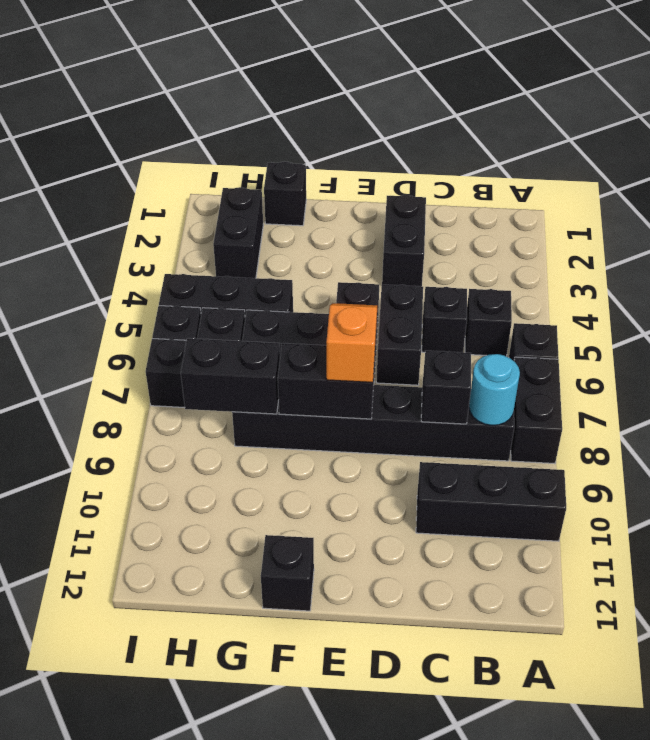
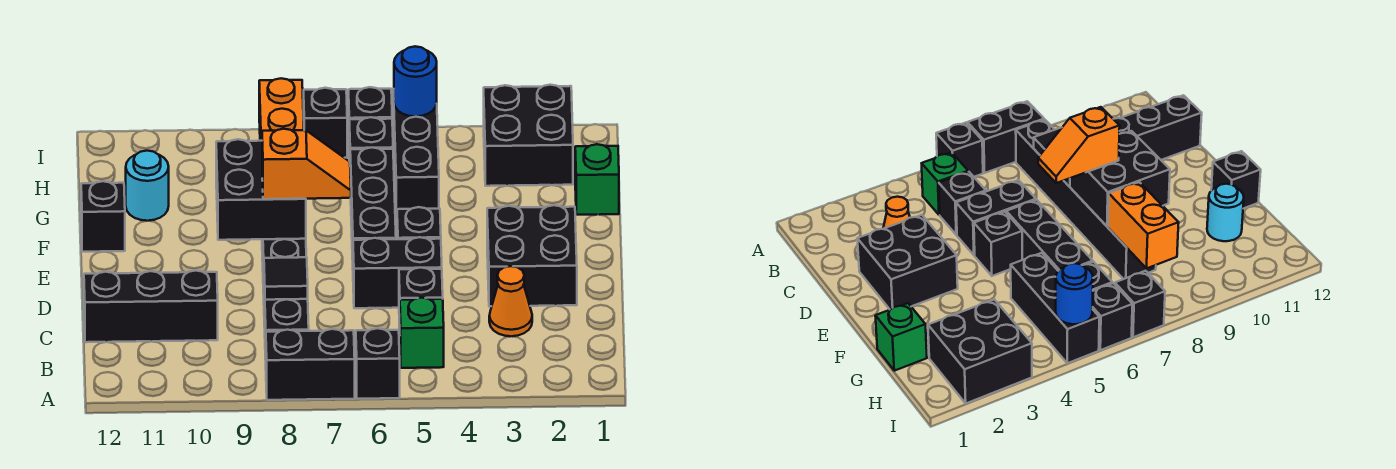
black brick A10:C10 level 1 -> black brick C10:C12 level 1
black brick B5 level 1 -> green brick B5 level 1
cyan round brick B8 level 2 -> cyan round brick G11 level 1
none -> orange cone C3 level 1
black brick C8 level 2 -> black tile C8 level 2
black brick D2:D3 level 1 -> black brick D2:E3 level 1
black brick E8:F8 level 2 -> black brick E8:F9 level 2
black brick G1 level 1 -> green brick G1 level 1
black brick G8:H8 level 2 -> orange brick G8:H8 level 2
black brick H2:H3 level 1 -> black brick H2:I3 level 1
none -> blue round brick I5 level 2

